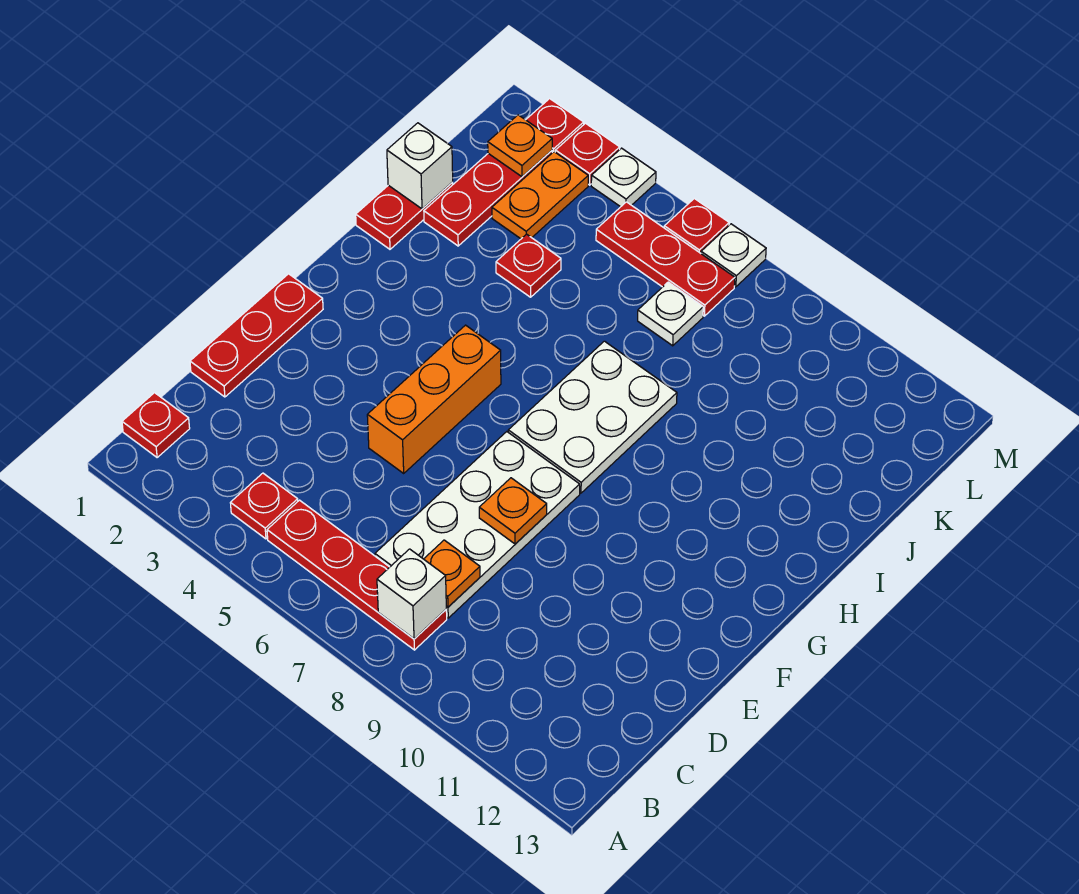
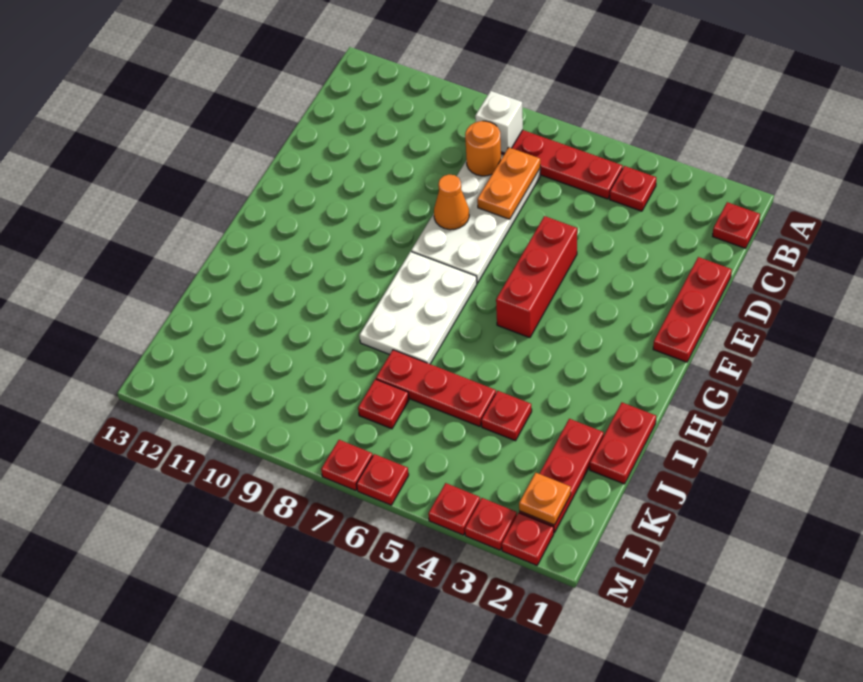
orange plate C8 level 2 -> orange round brick C8 level 2
orange brick E5:G5 level 1 -> red brick E5:G5 level 1
orange plate E8 level 2 -> orange cone E8 level 2
white brick J1 level 2 -> none
orange plate K3:L3 level 1 -> orange plate C7:D7 level 2
white plate K7 level 1 -> red plate K7 level 1
red plate L5:L7 level 1 -> red plate J5:J7 level 1
white plate M4 level 1 -> red plate M4 level 1
white plate M7 level 1 -> red plate M7 level 1

